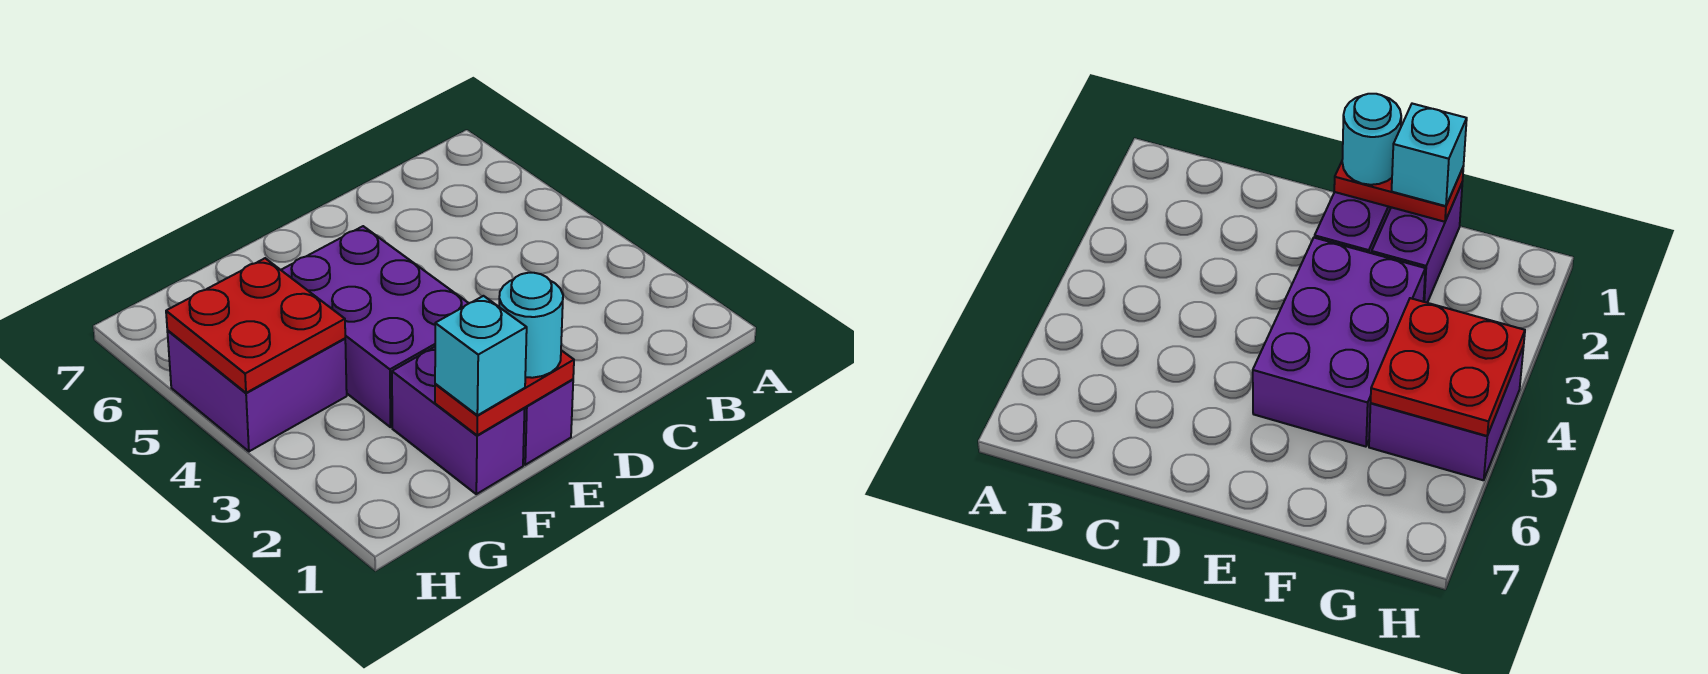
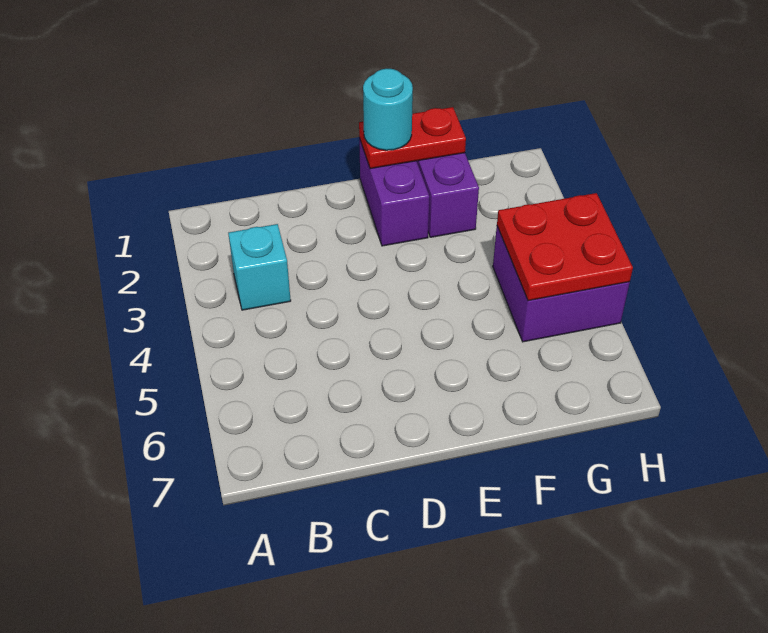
purple brick E3:F5 level 1 -> none
cyan brick F1 level 3 -> cyan brick B3 level 1

